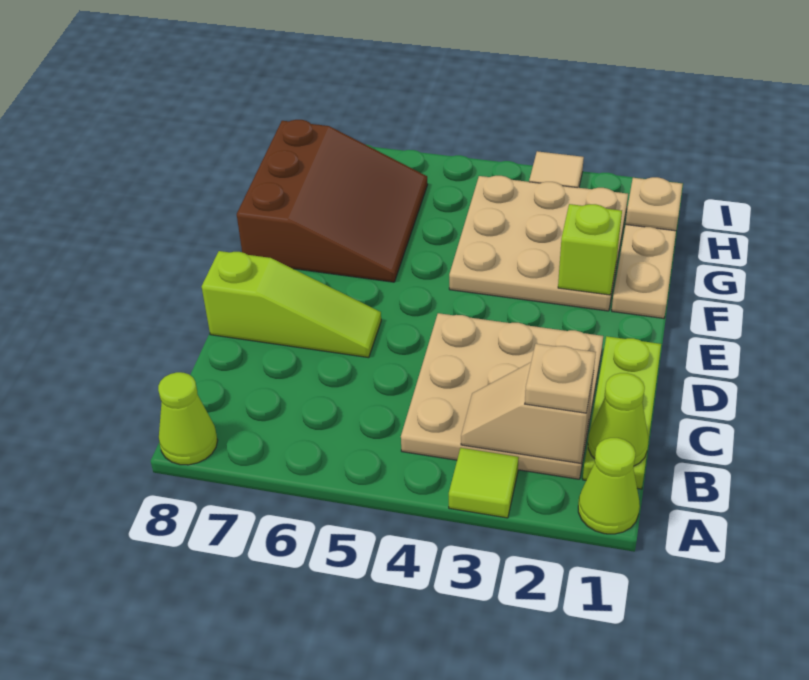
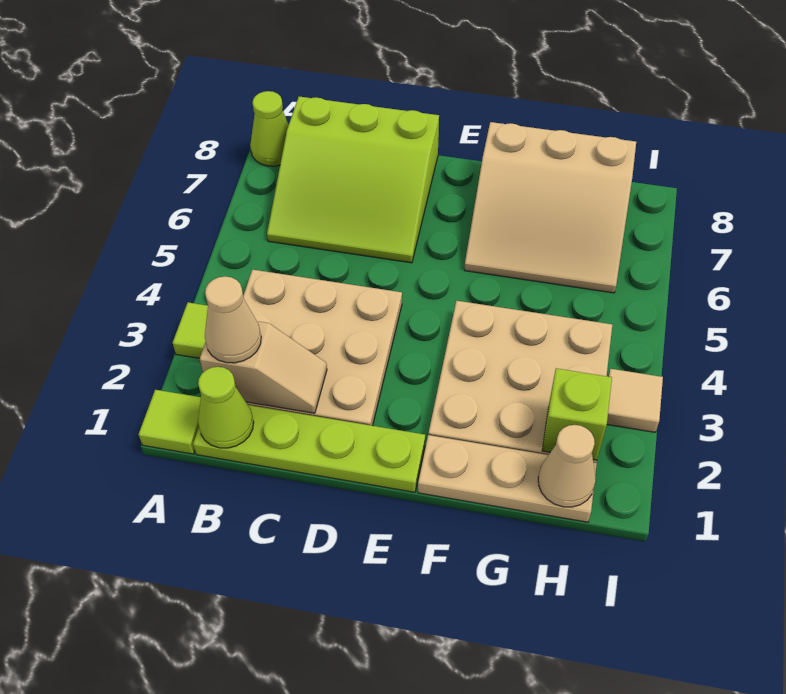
lime cone A1 level 1 -> lime tile A1 level 1
lime plate B1:D1 level 1 -> lime plate B1:E1 level 1
tan slope B2:B3 level 2 top 2 -> tan slope B2:C2 level 2 top B
tan plate B2 level 3 -> tan cone B2 level 3
lime slope D6:D8 level 1 top 8 -> lime slope B6:D8 level 1 top 8
lime brick F2 level 2 -> lime brick H2 level 2
brown slope F6:H8 level 1 top 8 -> tan slope F6:H8 level 1 top 8
tan plate H1 level 2 -> tan cone H1 level 2

